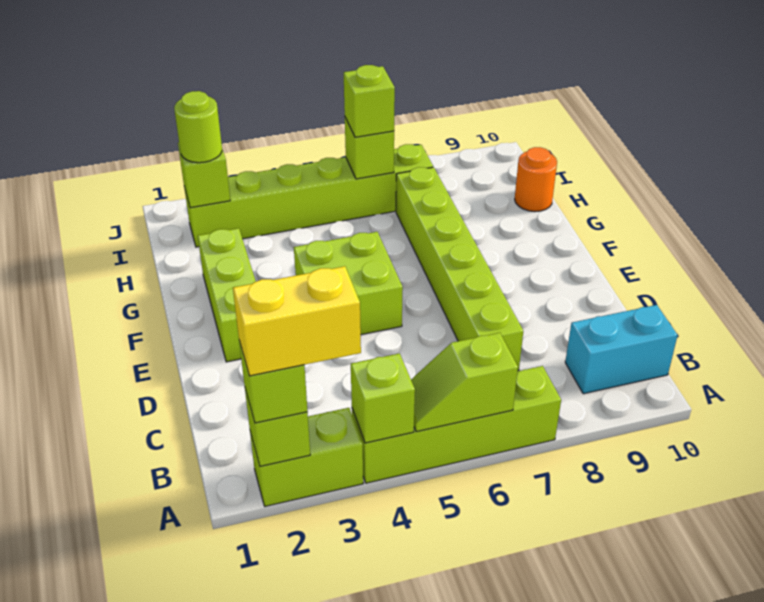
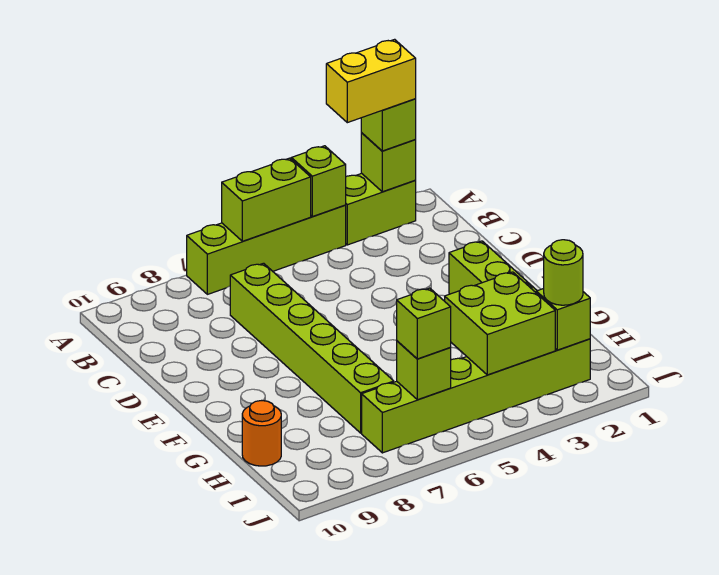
lime slope A5:A6 level 2 top 6 -> lime brick A5:A6 level 2
cyan brick B9:B10 level 1 -> none
lime brick E4:F5 level 1 -> lime brick H3:I4 level 2

